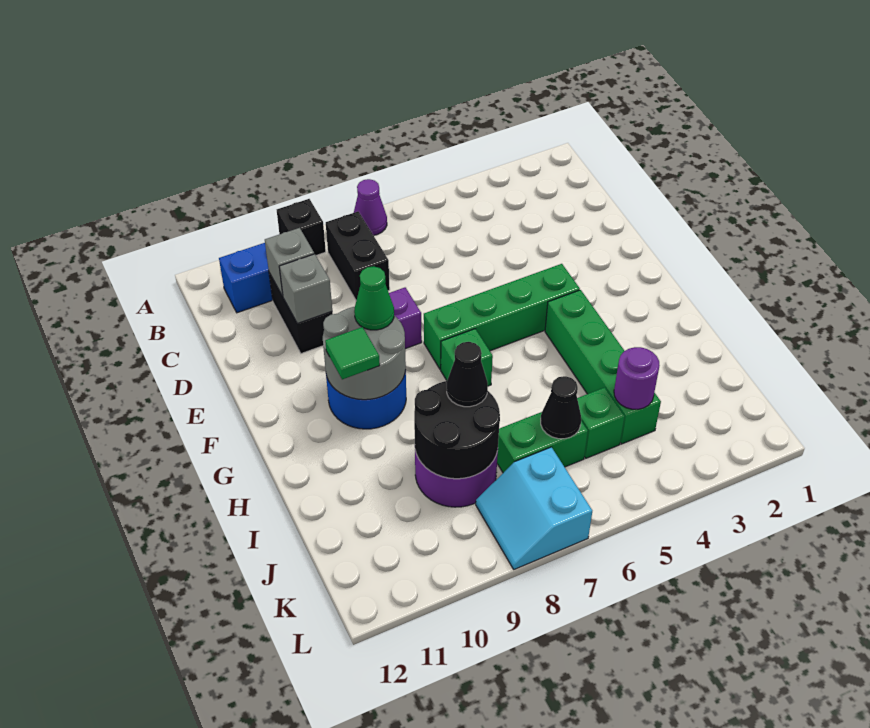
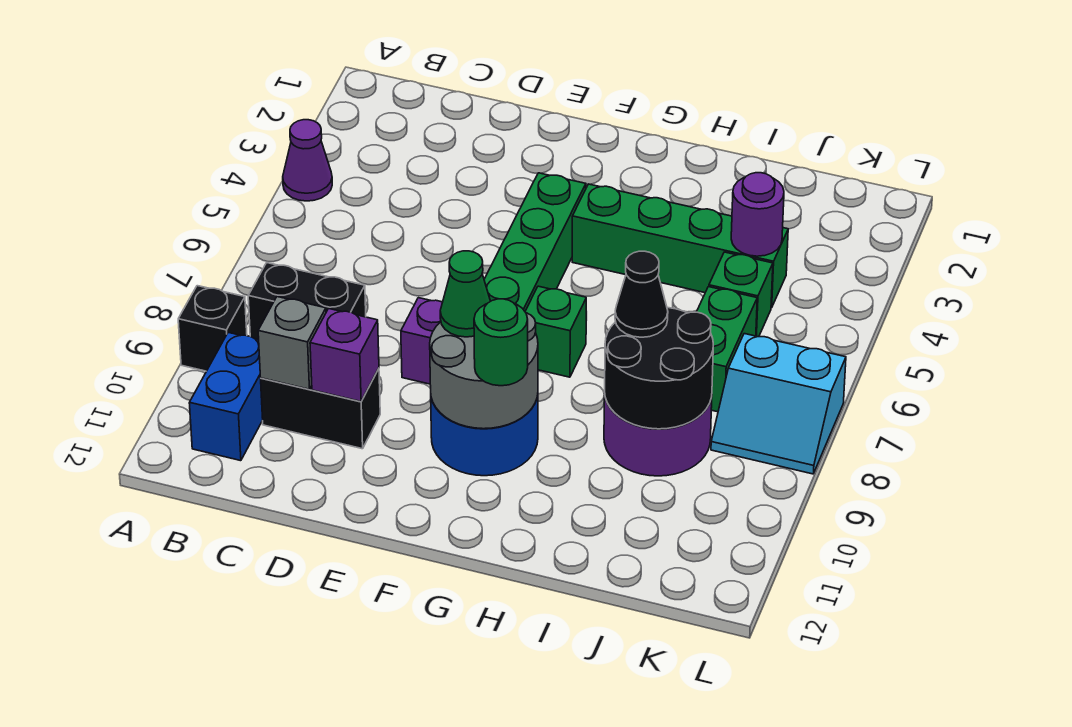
purple cone A7 level 1 -> purple cone A4 level 1
grey brick D10 level 2 -> purple brick D10 level 2
green tile G10 level 3 -> green round brick G10 level 3
black cone J6 level 2 -> none

